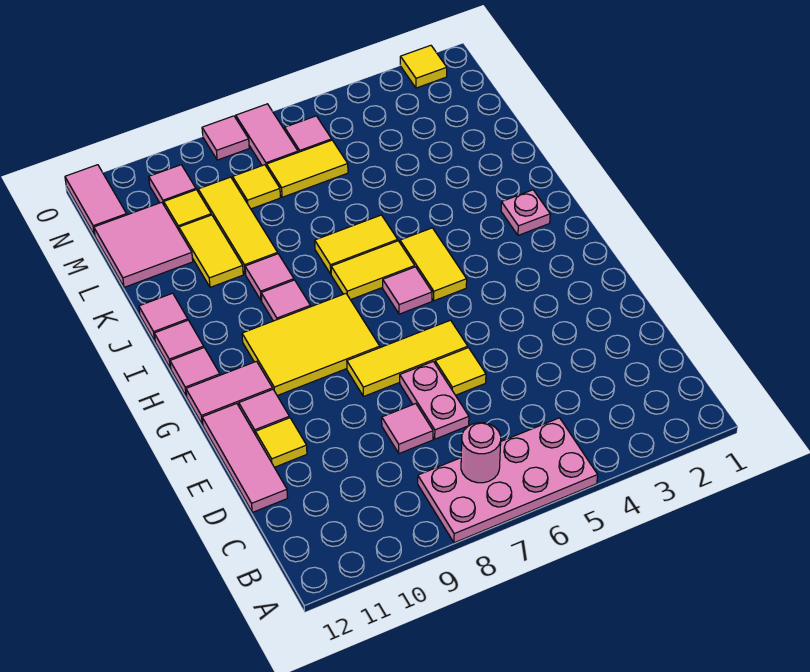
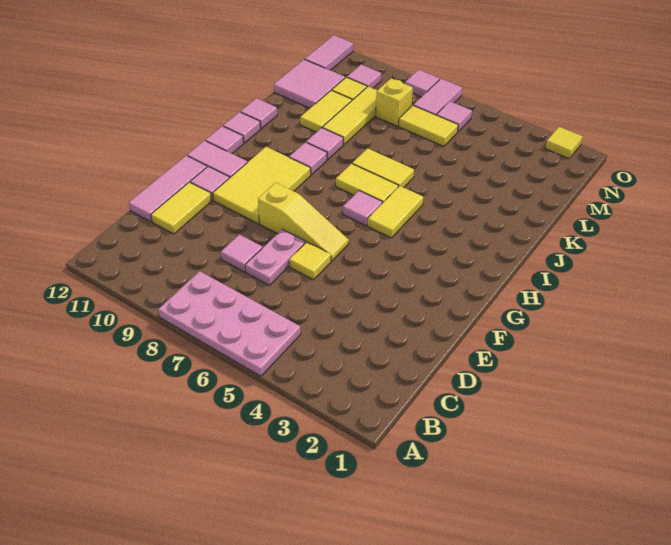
pink round brick B7 level 2 -> none
yellow tile E11 level 1 -> yellow tile D11:E11 level 1
yellow tile F6:F8 level 1 -> yellow slope F6:F8 level 1 top 8
yellow tile G8:H10 level 1 -> yellow tile F9:H10 level 1
pink plate I2 level 1 -> none
yellow tile M8 level 1 -> yellow brick M8 level 1

